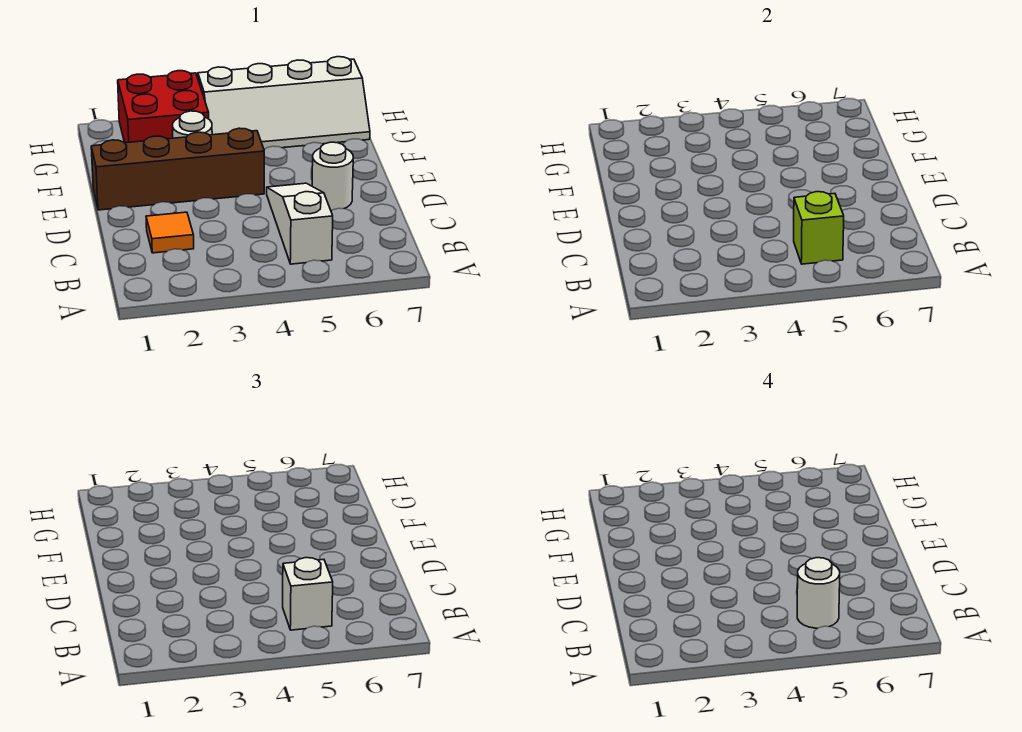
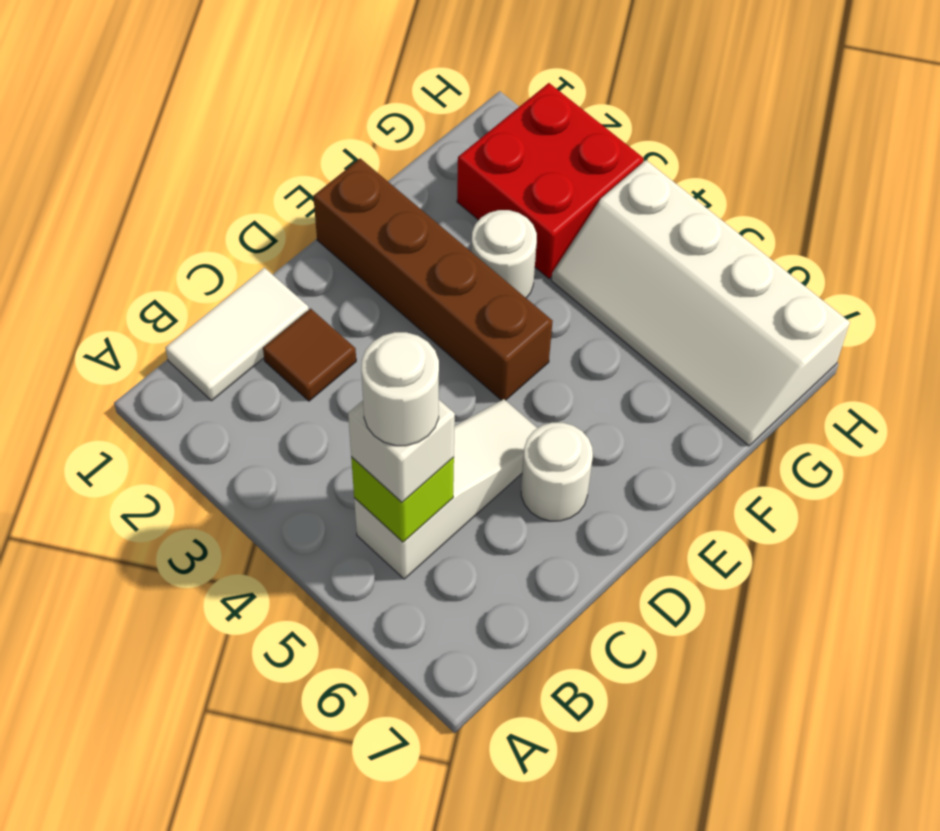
none -> white tile B1:C1 level 1
orange tile C2 level 1 -> brown tile C2 level 1

